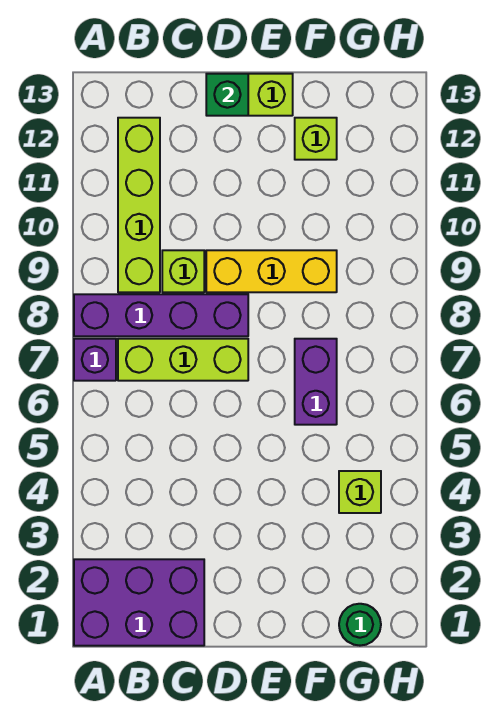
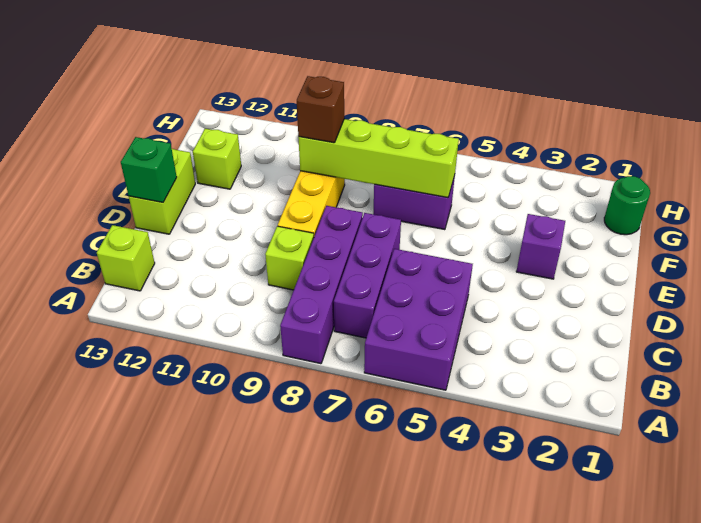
purple brick A1:C2 level 1 -> purple brick A5:C6 level 1
purple brick A7 level 1 -> purple brick E3 level 1
lime brick B7:D7 level 1 -> purple brick B7:D7 level 1
lime brick B9:B12 level 1 -> lime brick F6:F9 level 2
none -> brown brick F9 level 3
lime brick G4 level 1 -> lime brick B13 level 1

